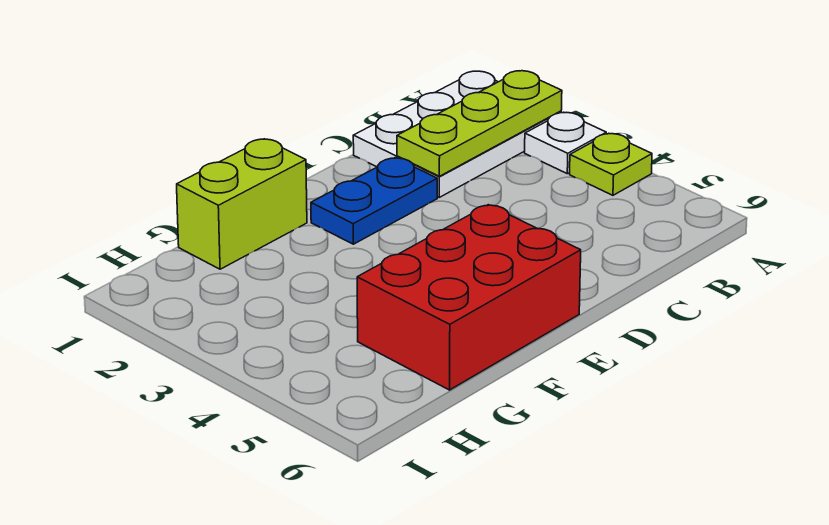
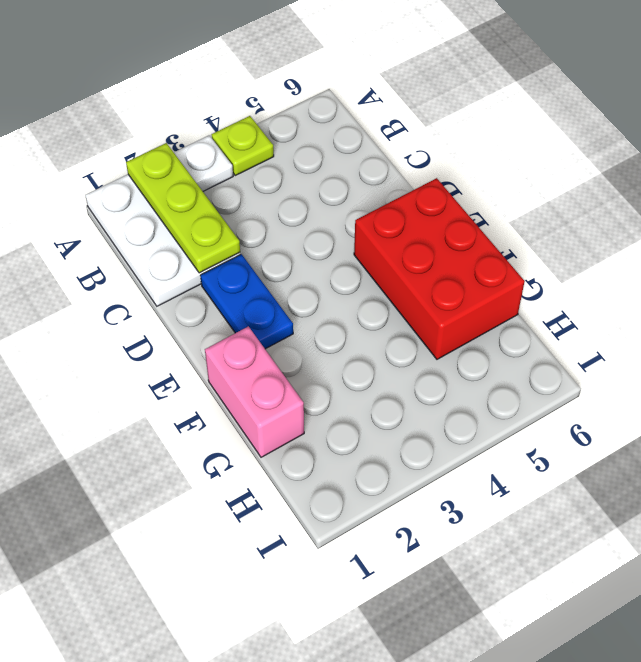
lime brick F1:G1 level 1 -> pink brick F1:G1 level 1

